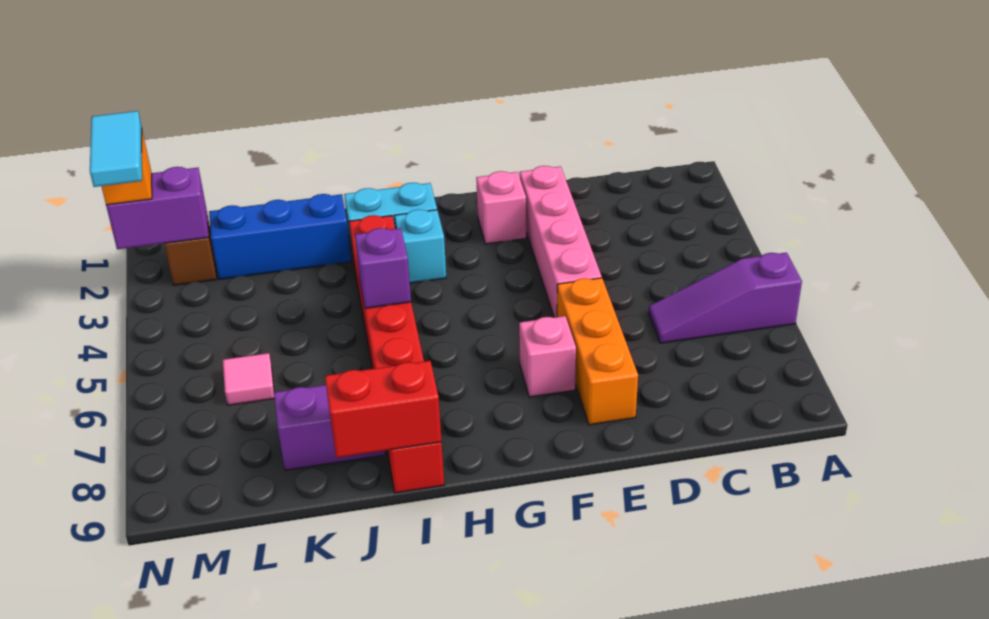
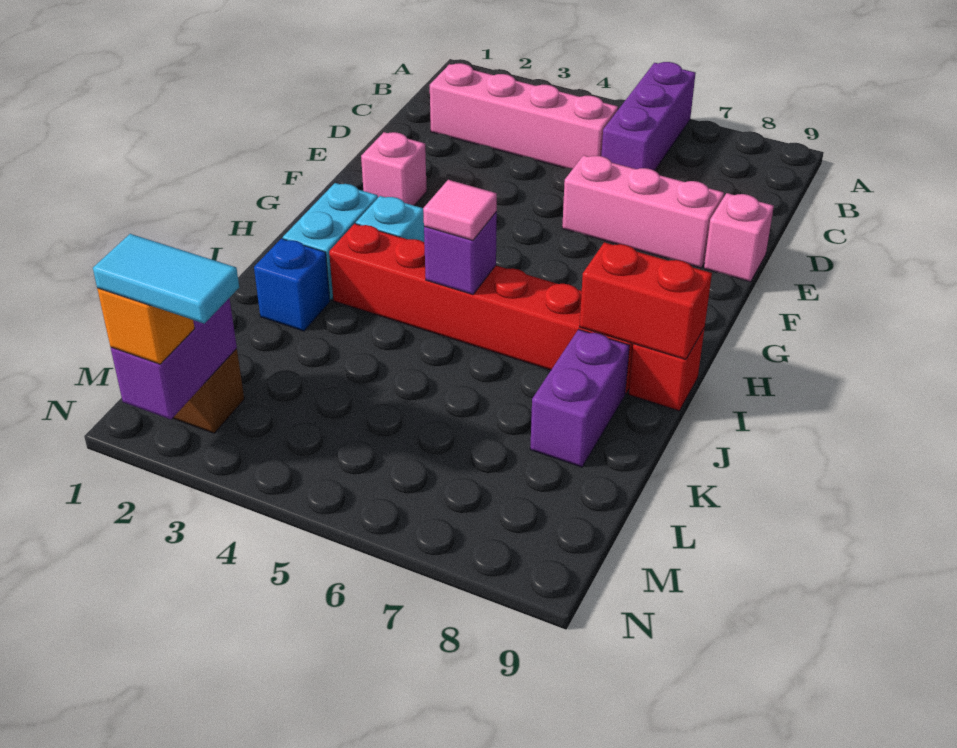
purple slope A6:C6 level 1 top A -> purple brick A6:C6 level 1
pink brick E2:E5 level 1 -> pink brick C2:C5 level 1
orange brick E6:E8 level 1 -> pink brick E6:E8 level 1
pink brick F7 level 1 -> pink brick E9 level 1
red brick I9:J9 level 2 -> red brick I8:I9 level 2
blue brick J2:L2 level 1 -> blue brick J2 level 1
pink tile L6 level 1 -> pink tile I5 level 3

